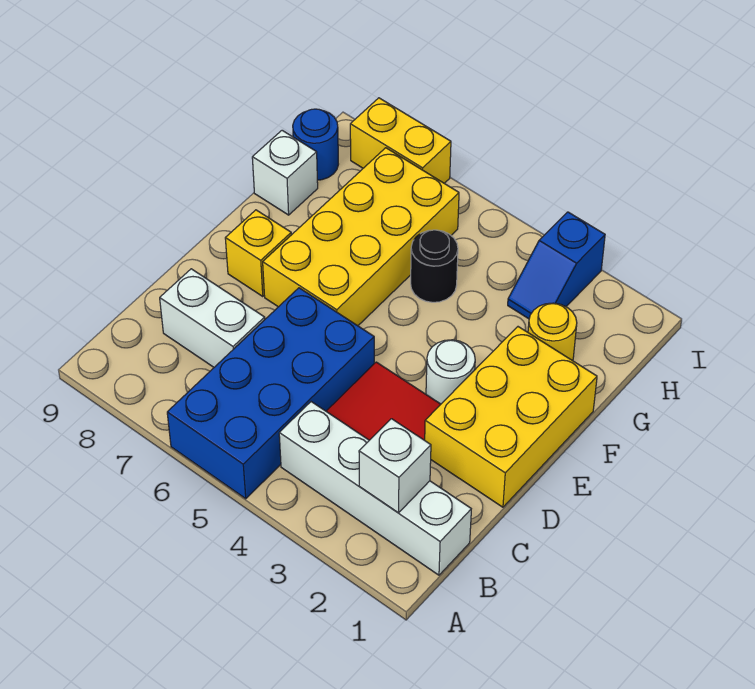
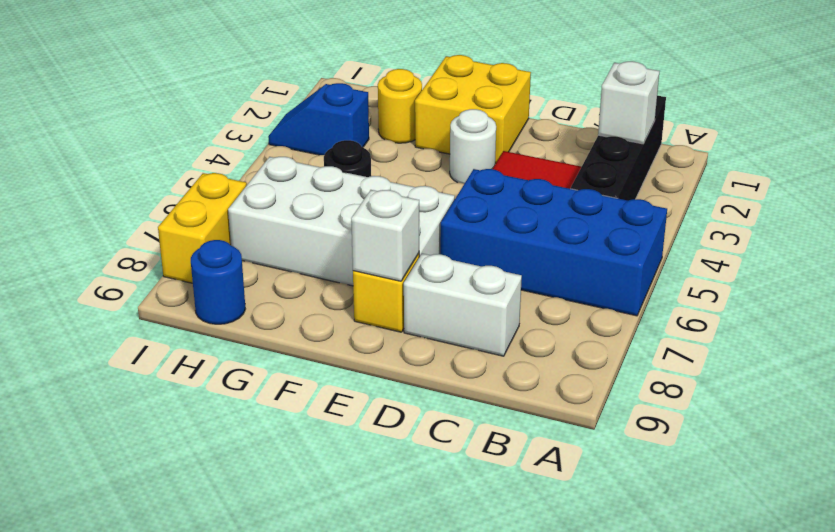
white brick B1:B4 level 1 -> black brick B1:B4 level 1
white brick C7:C8 level 1 -> white brick C8:D8 level 1
yellow brick D1:F2 level 1 -> yellow brick E1:F2 level 1
yellow brick E6:H7 level 1 -> white brick E6:H7 level 1
white brick G9 level 1 -> white brick E8 level 2
blue slope H3:I3 level 1 top I -> blue slope H3:I3 level 1 top H

